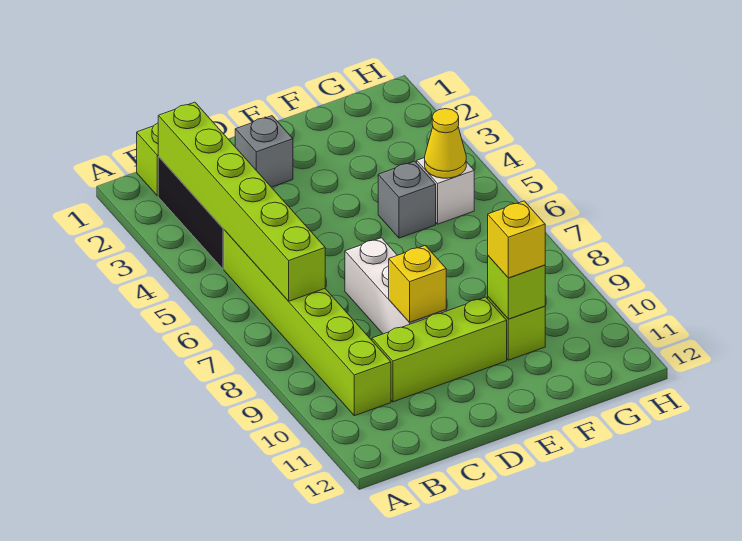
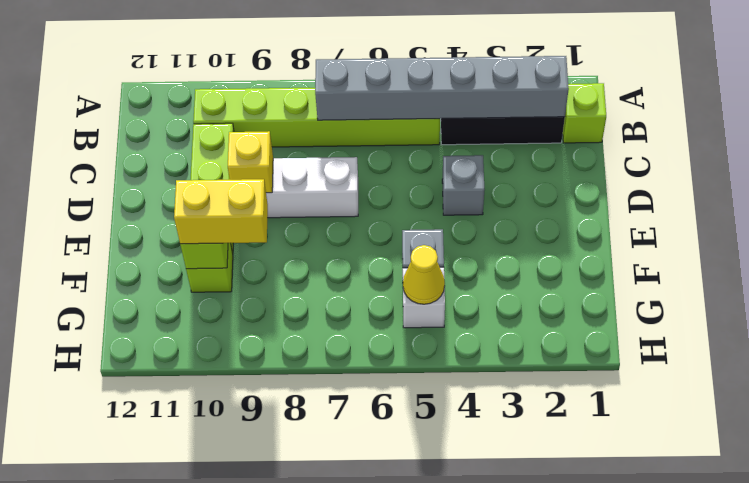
lime brick B2:B7 level 2 -> grey brick B2:B7 level 2
grey brick D2 level 1 -> grey brick D4 level 1
yellow brick F10 level 3 -> yellow brick F9:F10 level 3

